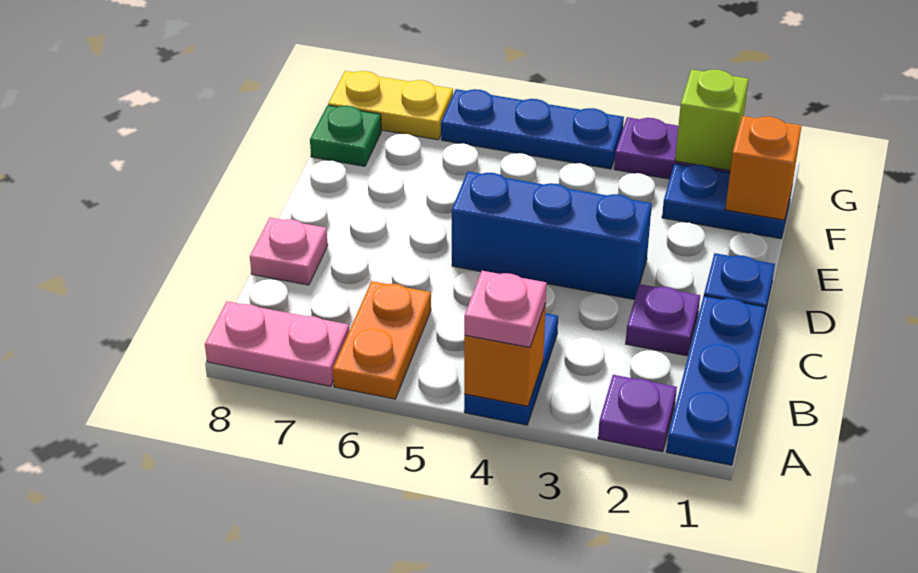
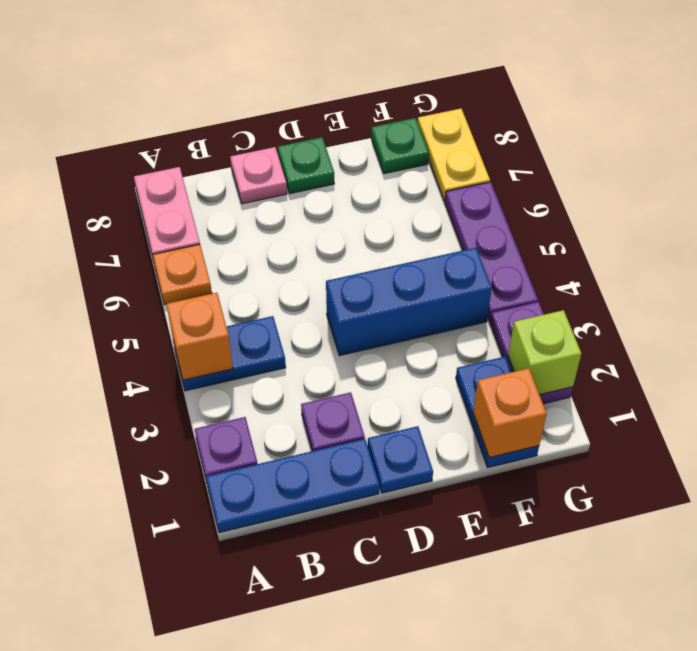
pink plate A4 level 3 -> none
orange plate A6:B6 level 1 -> orange plate A6 level 1
blue brick D3:D5 level 1 -> blue brick D4:F4 level 1
none -> green plate D8 level 1
blue plate G4:G6 level 1 -> purple plate G4:G6 level 1

